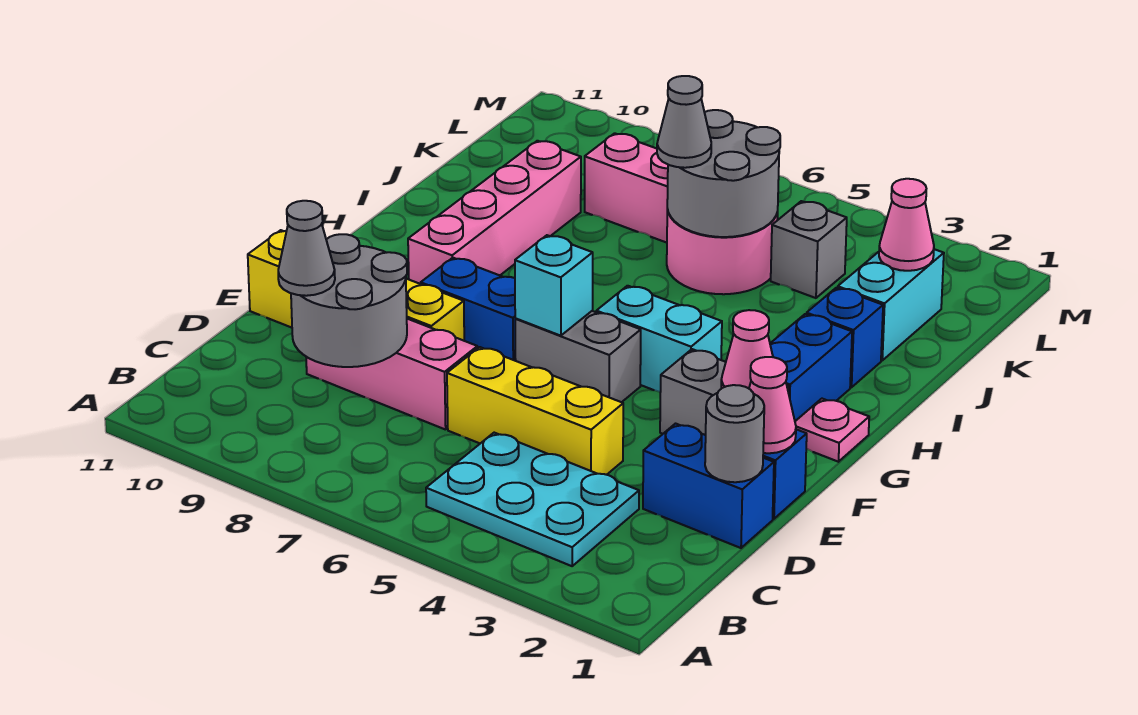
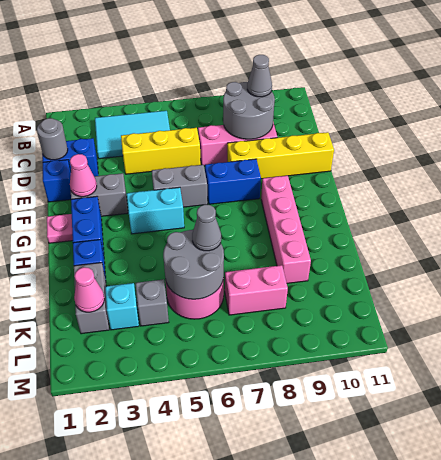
cyan plate B3:C5 level 1 -> cyan tile B3:C5 level 1
pink cone E1 level 2 -> none
cyan brick F6 level 2 -> cyan brick K3 level 1
cyan brick J2:K2 level 1 -> grey brick J2:K2 level 1

